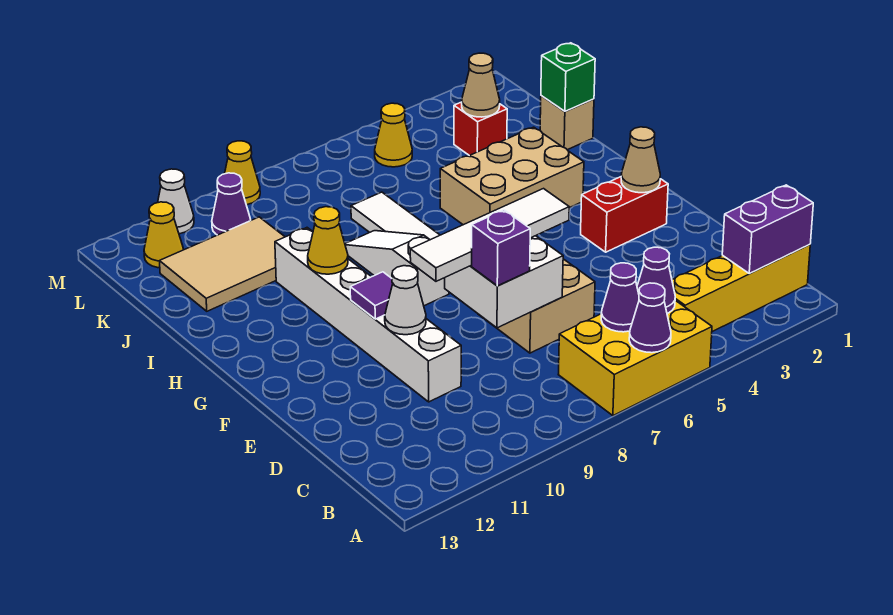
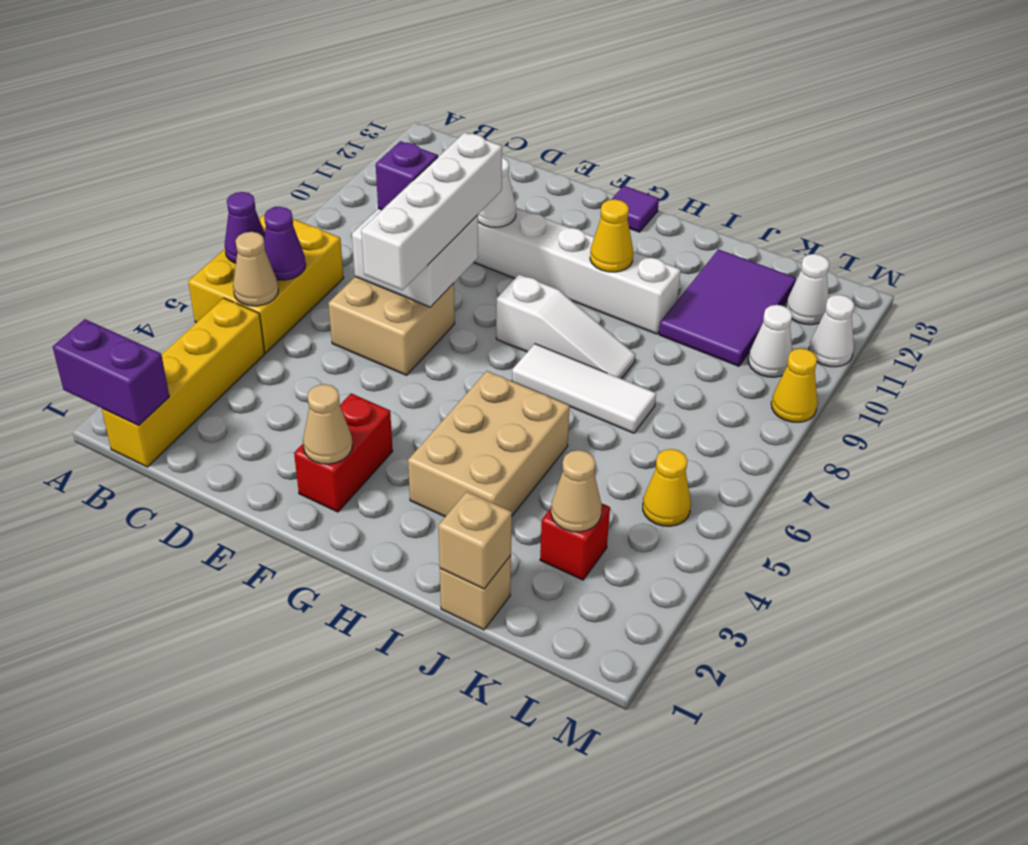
purple brick B1:B2 level 2 -> purple brick A1:B1 level 2
purple cone B5 level 2 -> tan cone B5 level 2
white tile E6:E9 level 3 -> white brick E6:E9 level 3
purple tile F10 level 2 -> purple tile G13 level 1
green brick J1 level 2 -> tan brick J1 level 2
tan tile J10:K12 level 1 -> purple tile J10:K12 level 1
purple cone L10 level 1 -> white cone L10 level 1
yellow cone L12 level 1 -> white cone L12 level 1

